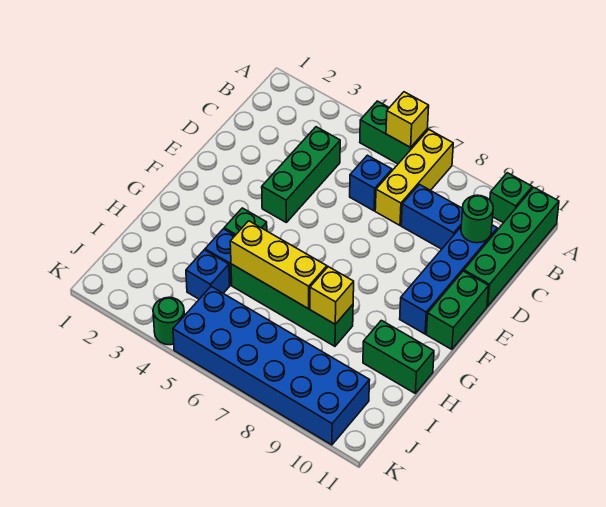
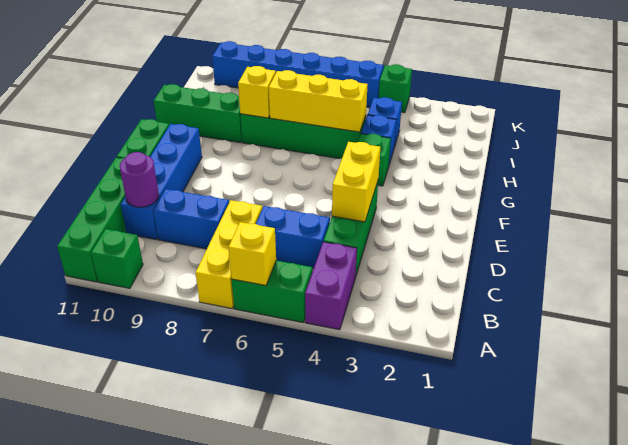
none -> purple brick A4:B4 level 1
blue brick C6 level 1 -> blue brick C5:C6 level 1
green round brick C10 level 2 -> purple round brick C10 level 2
none -> yellow brick D4:E4 level 2
green brick H10:H11 level 1 -> green brick H9:H11 level 1
blue brick J5:K10 level 1 -> blue brick K5:K10 level 1
green round brick K4 level 1 -> green brick K4 level 1

